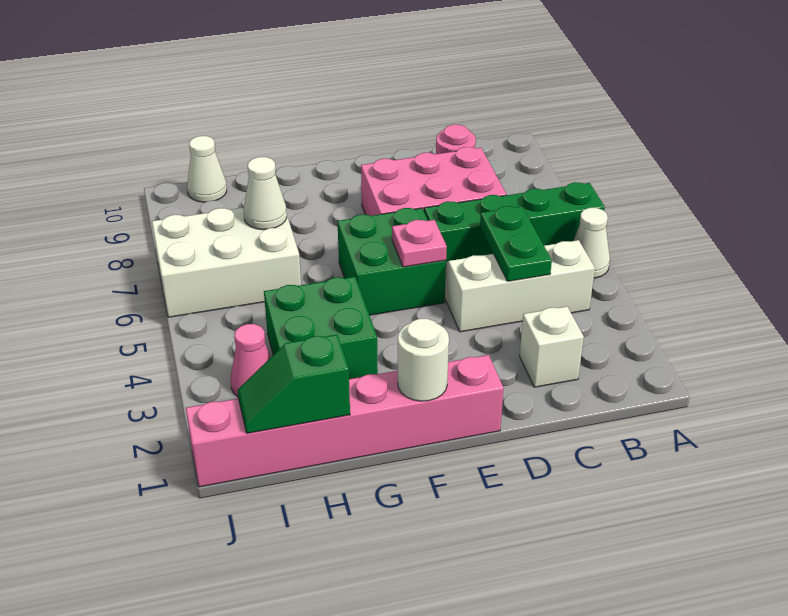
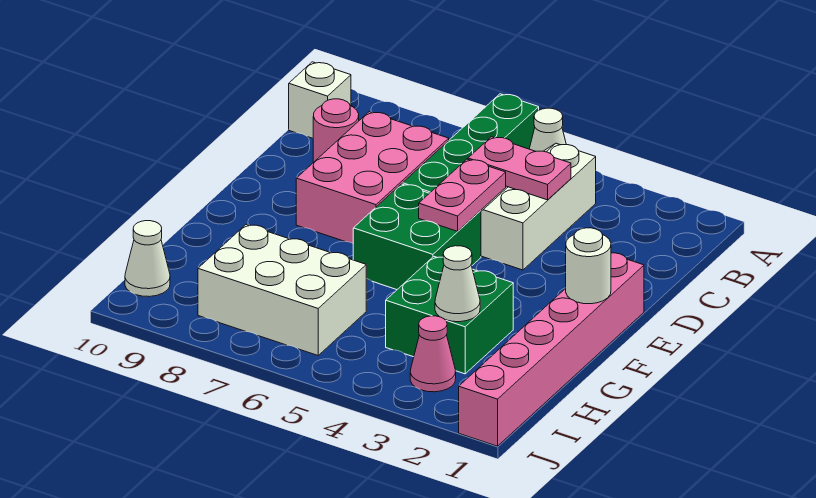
white brick C2 level 1 -> white brick B10 level 1
green plate C4:C5 level 2 -> pink plate C4:C5 level 2
pink plate E5 level 2 -> pink plate D5:E5 level 2
green slope H1:I1 level 2 top H -> none
white brick H6:J7 level 1 -> white brick H6:I8 level 1
white cone H7 level 2 -> white cone H3 level 2

